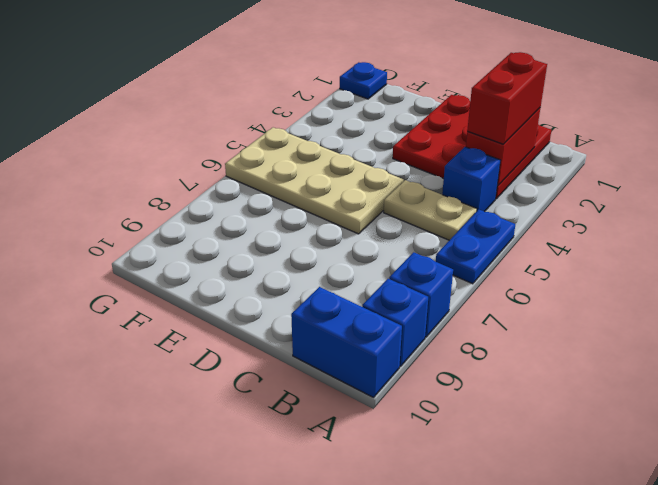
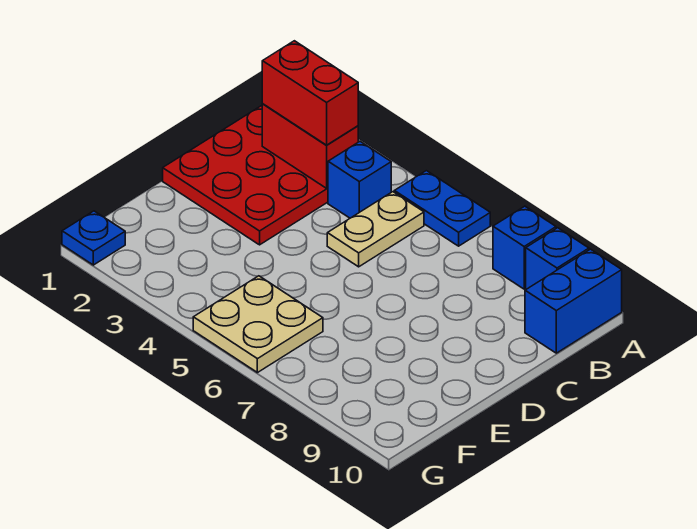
tan plate D5:G6 level 1 -> tan plate F5:G6 level 1

